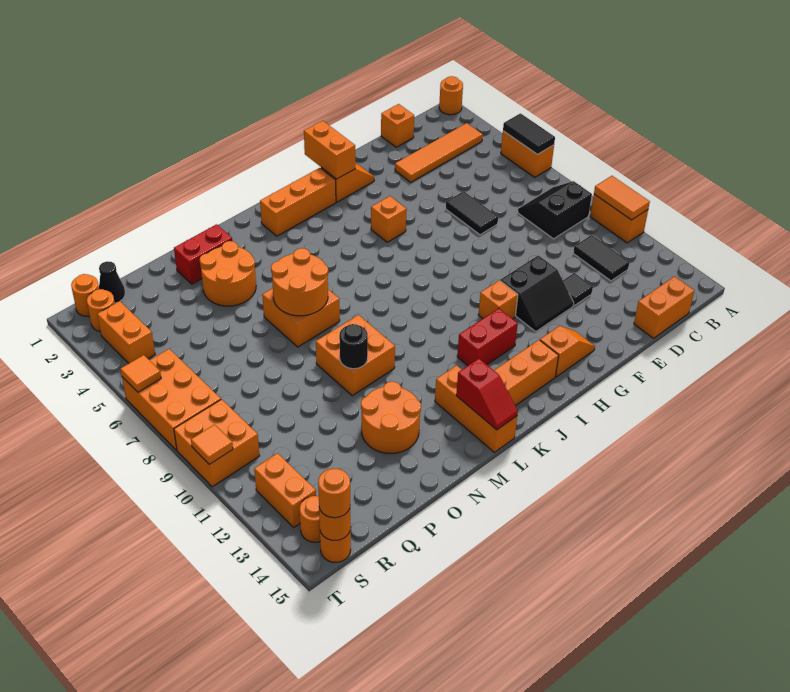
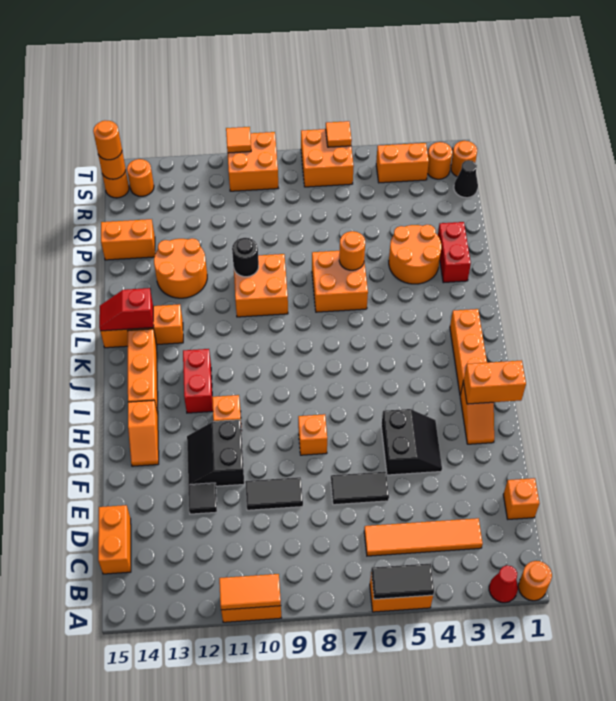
none -> red cone A2 level 1
orange tile B3:E3 level 1 -> orange tile C3:C6 level 1
black slope B8:C9 level 1 top 9 -> black slope F4:G5 level 1 top 5
black tile C11:C12 level 1 -> black tile E9:E10 level 1
orange brick H5 level 1 -> orange brick G8 level 1
orange round brick M6:N7 level 2 -> orange round brick N6 level 2
orange brick S6:T8 level 1 -> orange brick S6:T7 level 1
orange brick S12:S13 level 1 -> orange brick P14:P15 level 1

